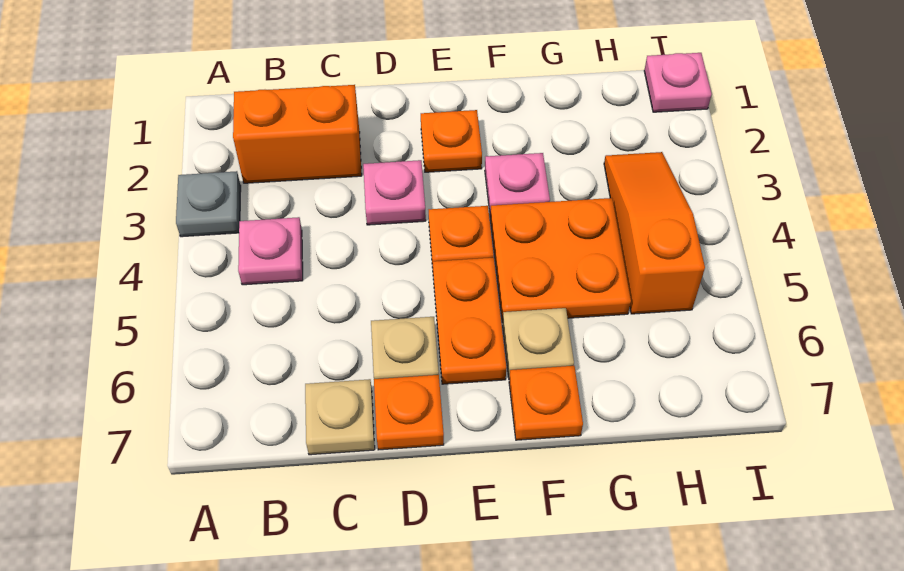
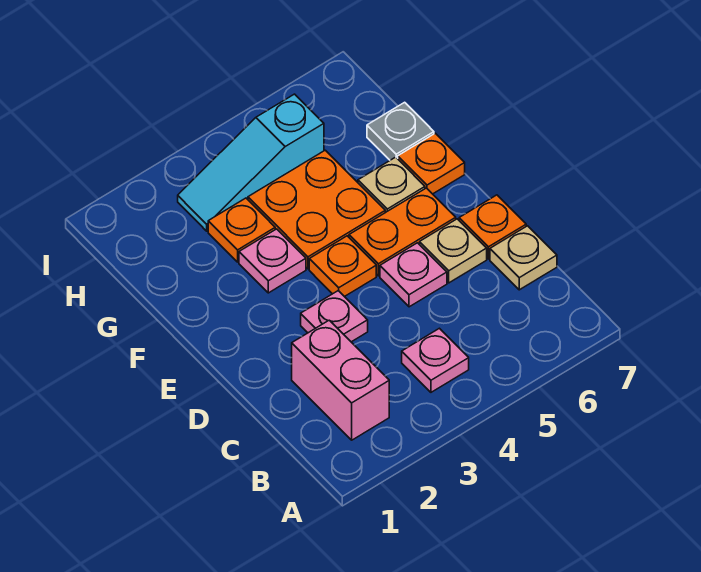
grey plate A3 level 1 -> grey plate G7 level 1
orange brick B2:C2 level 1 -> pink brick B2:C2 level 1
orange plate E2 level 1 -> orange plate G3 level 1
orange slope H3:H5 level 1 top 5 -> cyan slope H3:H5 level 1 top 5
pink plate I1 level 1 -> pink plate D5 level 1

